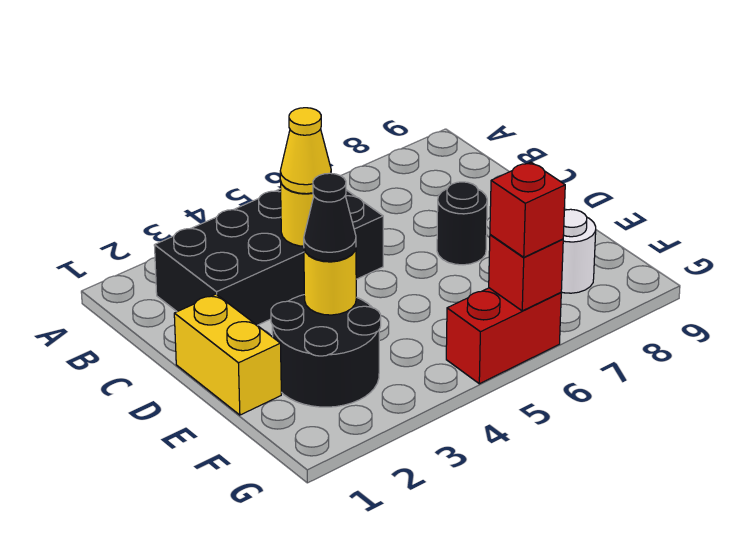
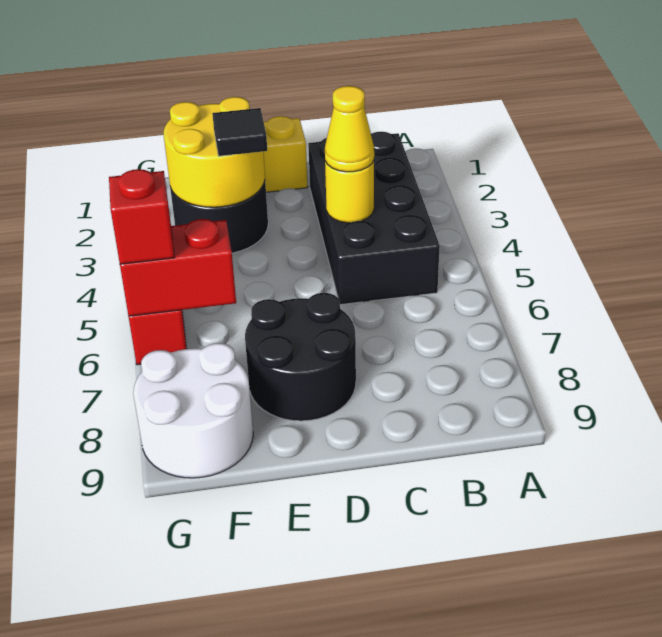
black round brick D7 level 1 -> black round brick D7:E8 level 1
yellow round brick E3 level 2 -> yellow round brick E2:F3 level 2
black cone E3 level 3 -> black tile E3 level 3
white round brick F8 level 1 -> white round brick F8:G9 level 1
red brick G6 level 2 -> red brick F6:G6 level 2

